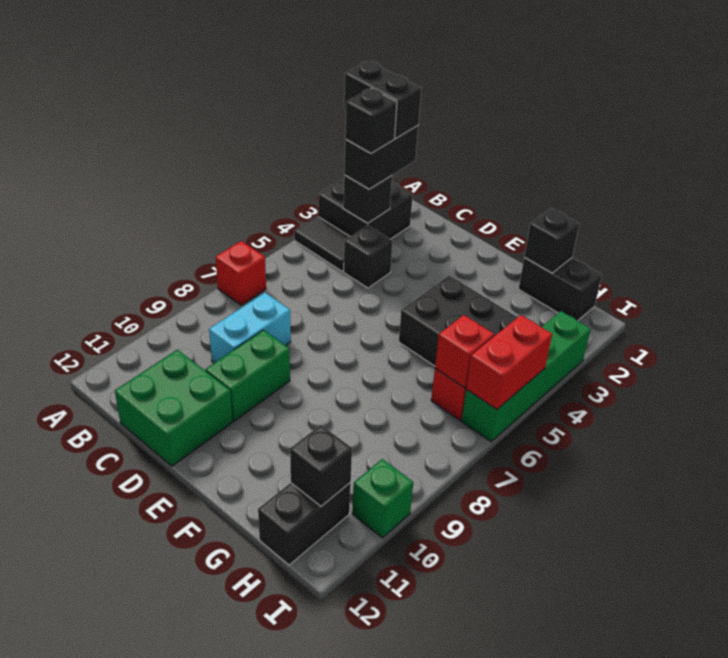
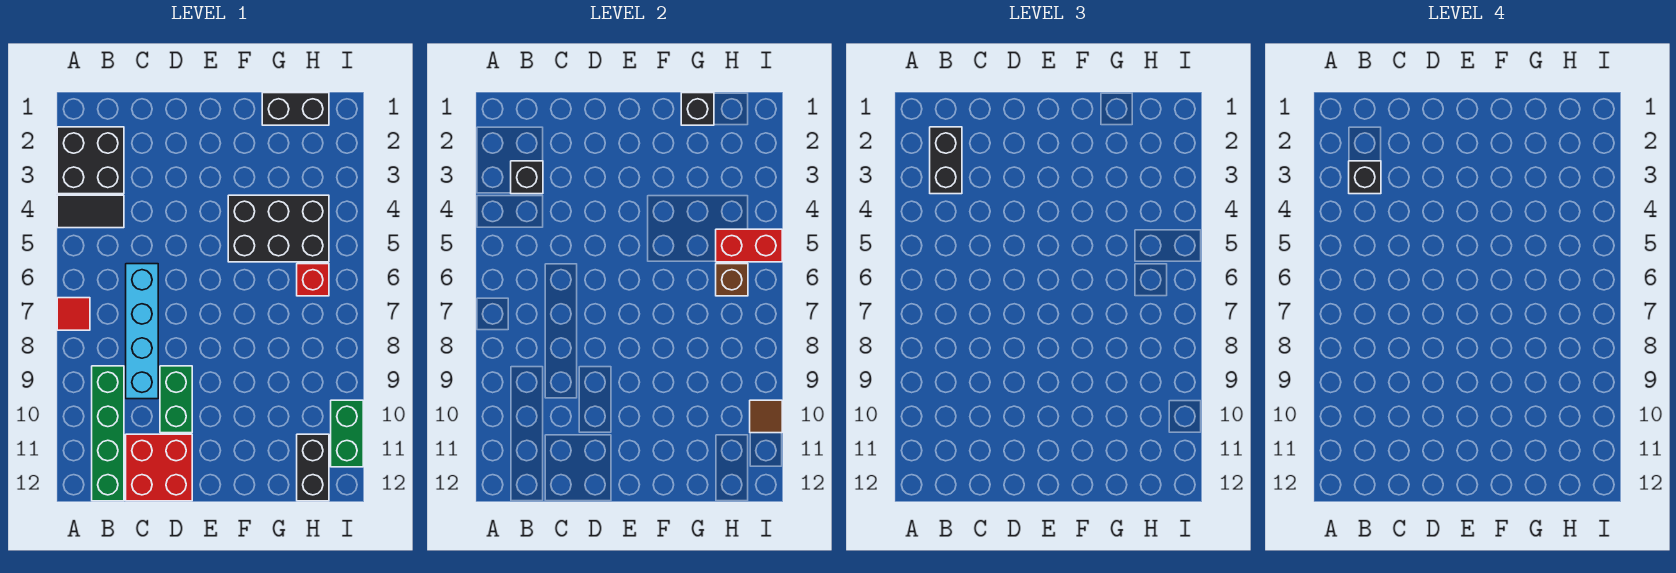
black brick A2:B2 level 4 -> none
red brick A7 level 1 -> red tile A7 level 1
black brick C4 level 1 -> none
cyan brick C8:C9 level 1 -> cyan brick C6:C9 level 1
green brick C11:D12 level 1 -> red brick C11:D12 level 1
red brick H6 level 2 -> brown brick H6 level 2
black brick H11 level 2 -> none
green brick I3:I6 level 1 -> green brick B9:B12 level 1
red brick I5:I6 level 2 -> red brick H5:I5 level 2
green brick I10 level 1 -> green brick I10:I11 level 1
none -> brown tile I10 level 2

